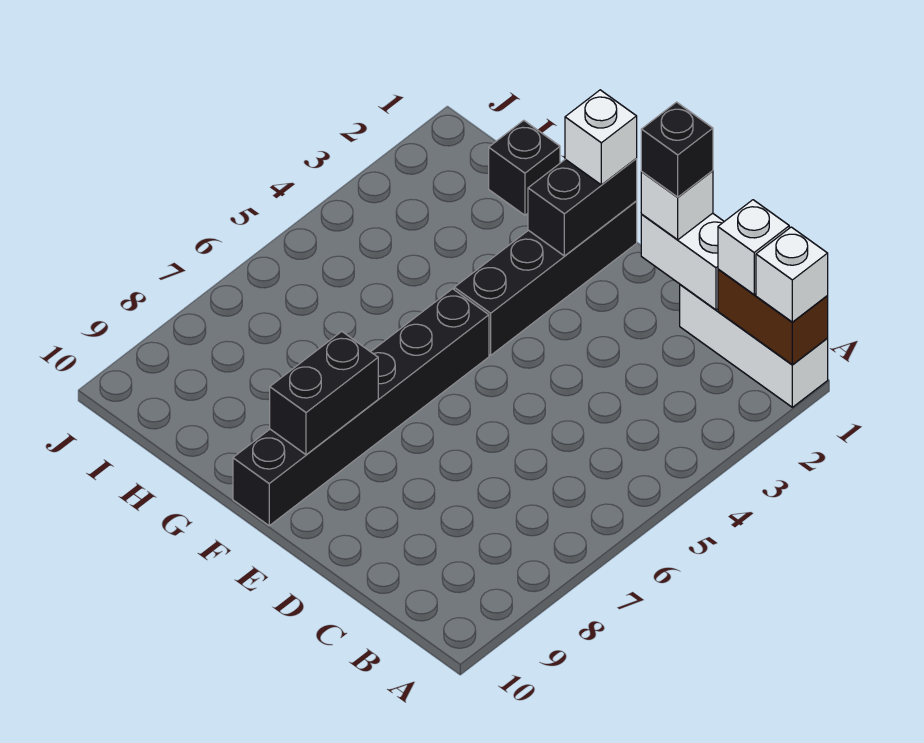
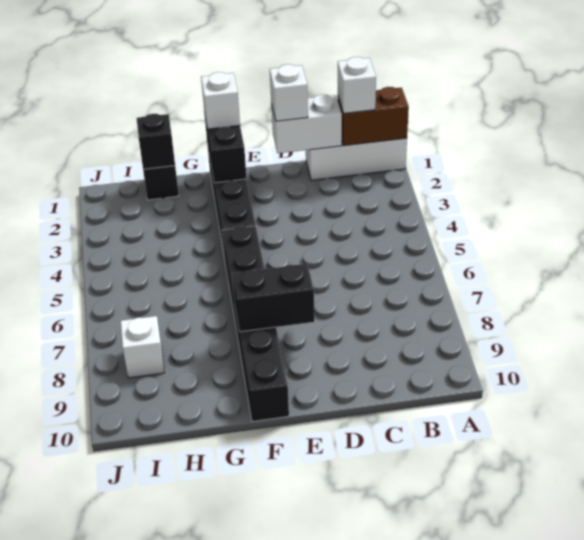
white brick A1 level 3 -> white brick I8 level 1
black brick D1 level 4 -> black brick H1 level 2
black brick F8:F9 level 2 -> black brick E8:F8 level 2

